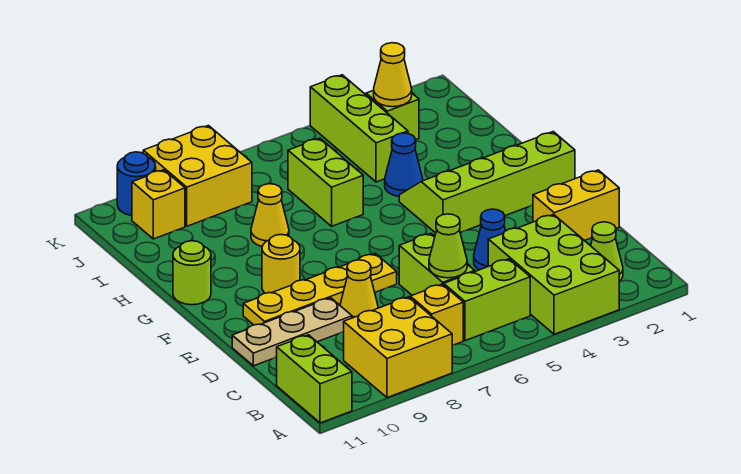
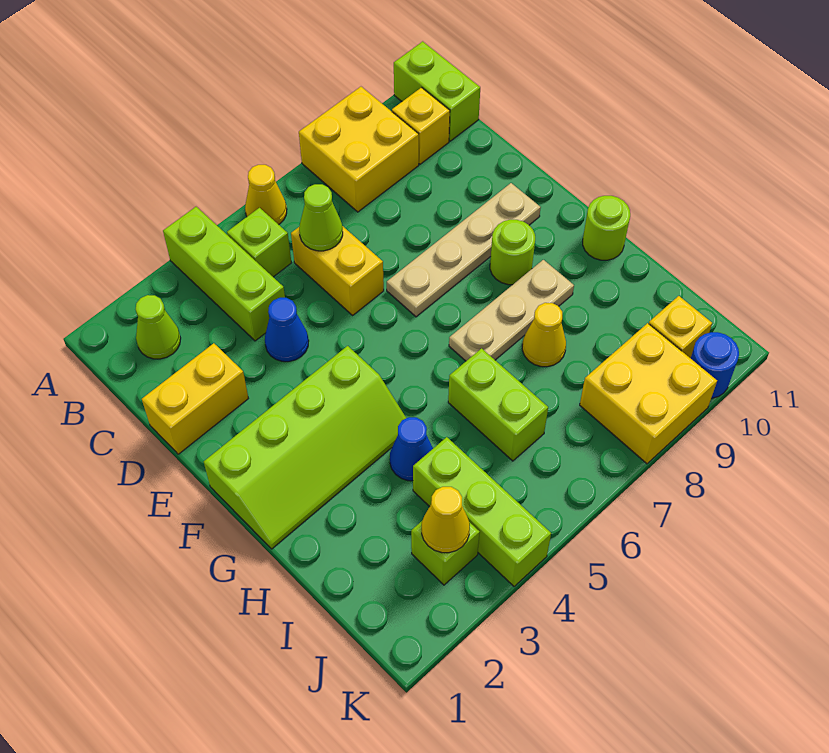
lime brick A3:C4 level 1 -> lime brick A4:C4 level 1
lime brick B5:B6 level 1 -> lime brick B5 level 1
yellow brick B7 level 1 -> yellow brick B10 level 1
lime brick C6:D6 level 1 -> yellow brick C6:D6 level 1
yellow cone D8 level 1 -> yellow cone A6 level 1
tan plate D9:D11 level 1 -> tan plate G7:G9 level 1
yellow plate E7:E10 level 1 -> tan plate E7:E10 level 1
yellow round brick F9 level 1 -> lime round brick F9 level 1

